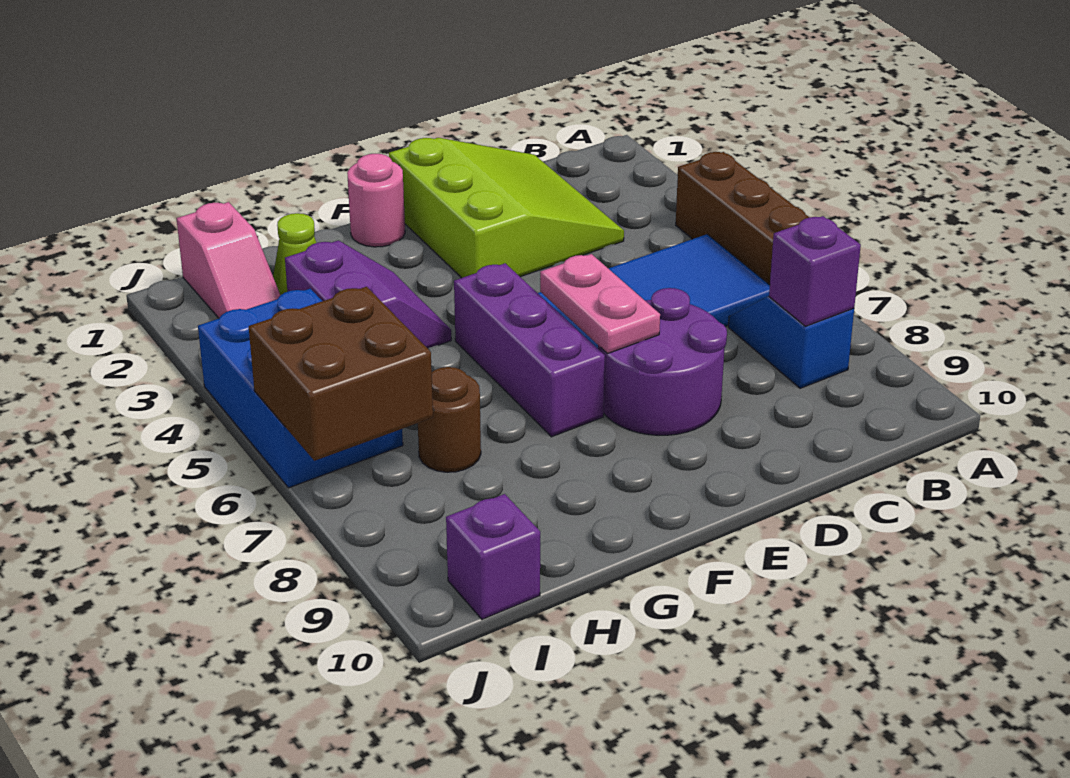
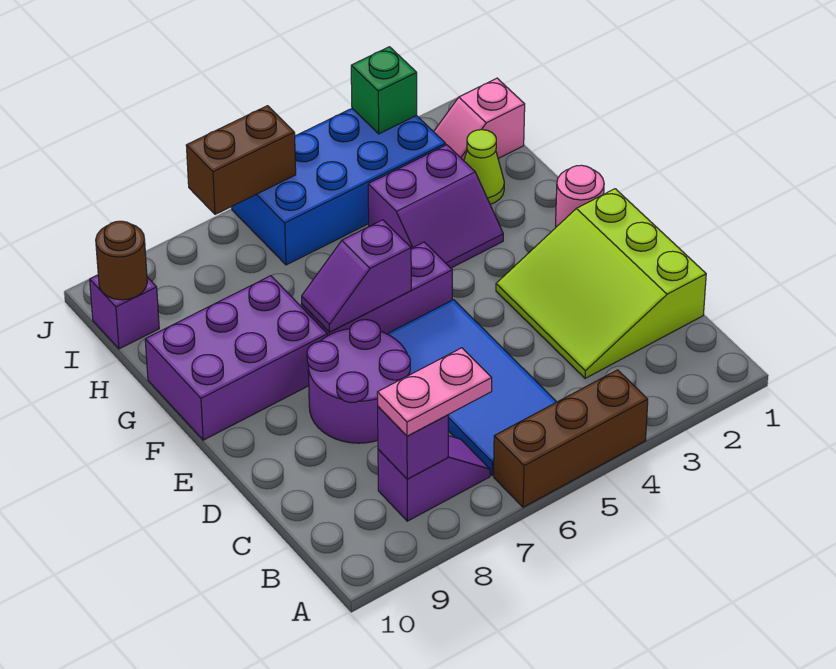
blue slope B7:B8 level 1 top 8 -> purple slope B7:B8 level 1 top 8
lime slope C1:E3 level 1 top E -> lime slope C1:E3 level 1 top 1
pink plate E6:E7 level 2 -> pink plate B7:B8 level 3
none -> purple slope F6:F7 level 2 top 6
none -> purple brick F8:G10 level 1
brown round brick H7 level 1 -> brown round brick I10 level 2
blue brick I4:J6 level 1 -> blue brick I3:J6 level 1
brown brick I6:J7 level 2 -> brown brick J6:J7 level 2
none -> green brick J3 level 2

